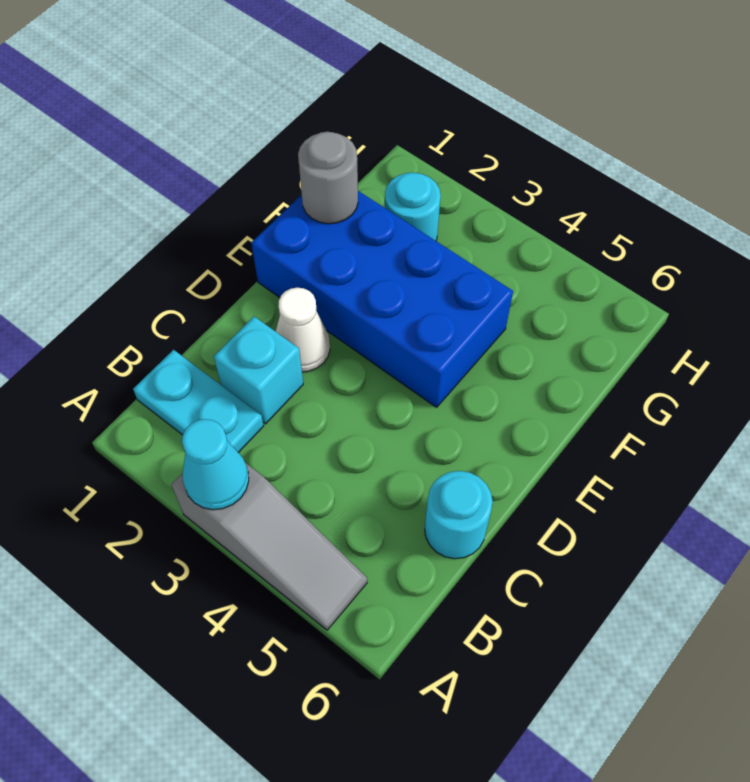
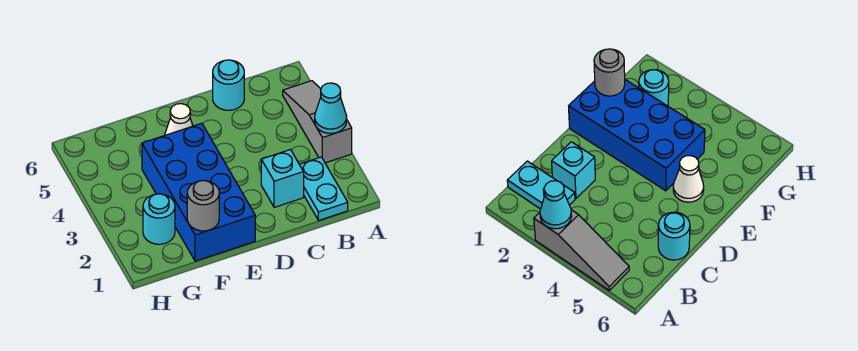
white cone D2 level 1 -> white cone E5 level 1

